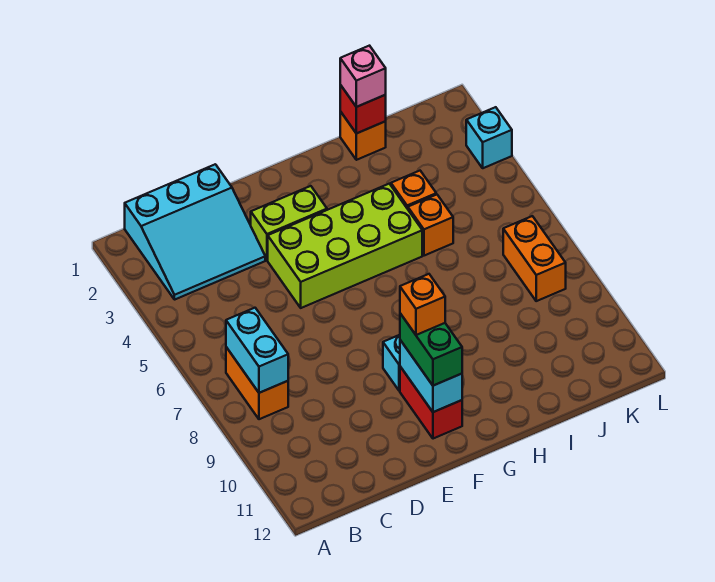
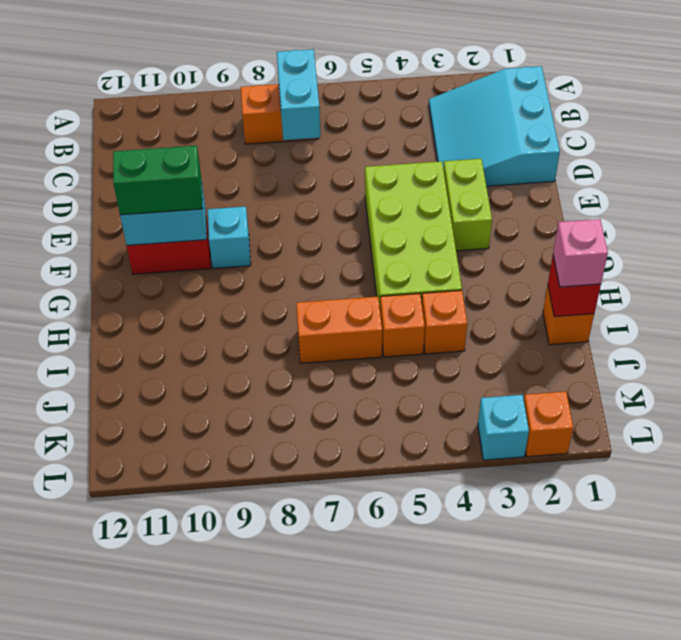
cyan brick B7:B8 level 2 -> cyan brick B7:C7 level 2
orange brick F10 level 4 -> orange brick L2 level 1
orange brick K7:K8 level 1 -> orange brick I6:I7 level 1

